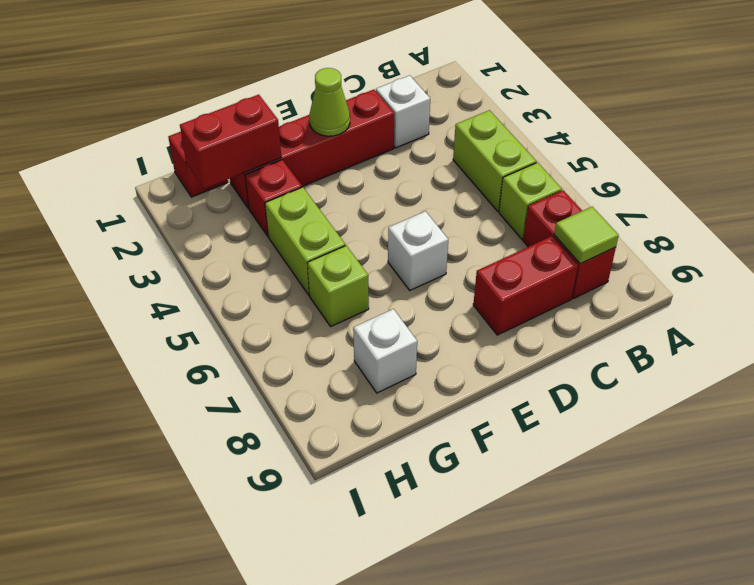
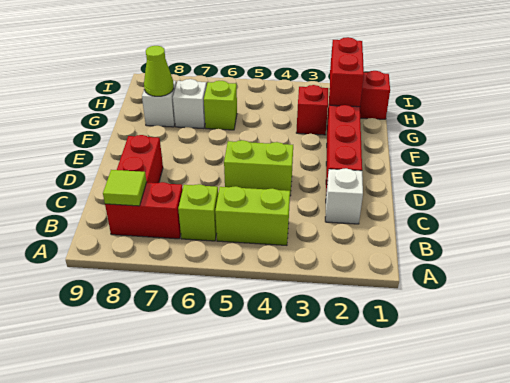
lime cone E2 level 2 -> lime cone G8 level 2
white brick E6 level 1 -> white brick G7 level 1
lime brick G4:G5 level 1 -> lime brick D4:D5 level 1

